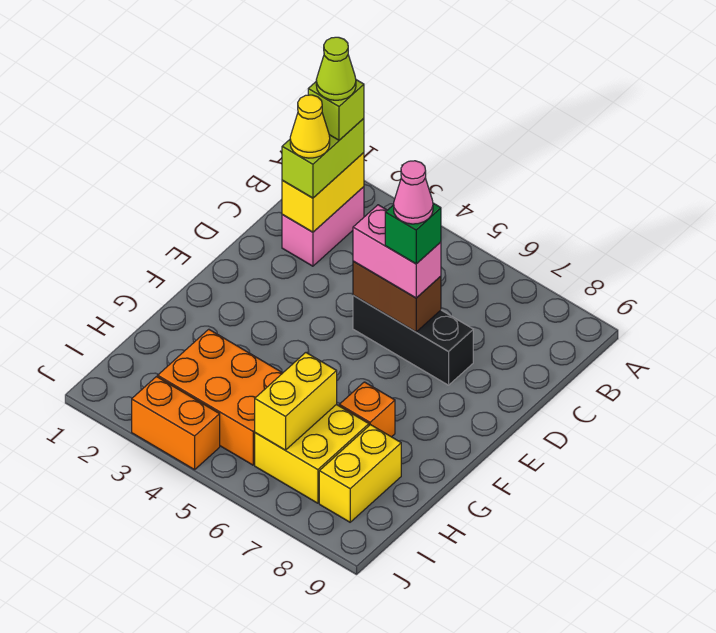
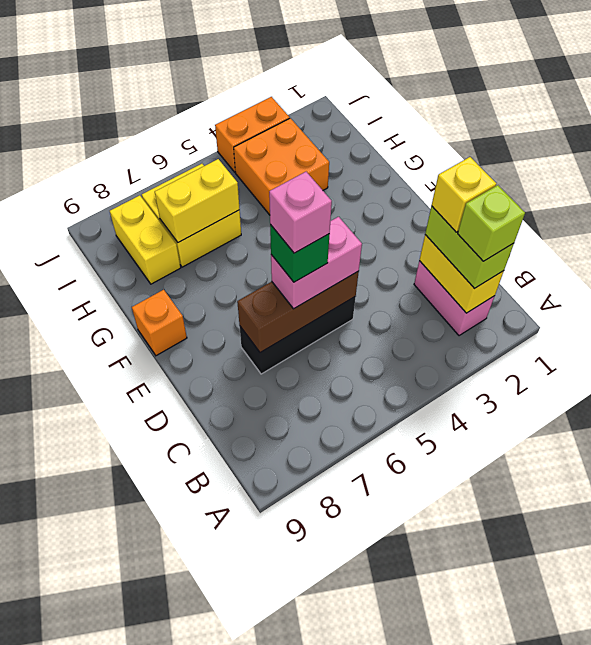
lime cone B2 level 5 -> none
yellow cone C2 level 4 -> yellow brick C2 level 4
brown brick D5:D6 level 2 -> brown brick D5:D7 level 2
pink cone D6 level 5 -> pink brick D6 level 5
orange brick G7 level 1 -> orange brick F9 level 1
orange brick H3:I5 level 1 -> orange brick H3:I4 level 1
yellow brick H6:I6 level 2 -> yellow brick H6:H7 level 2

